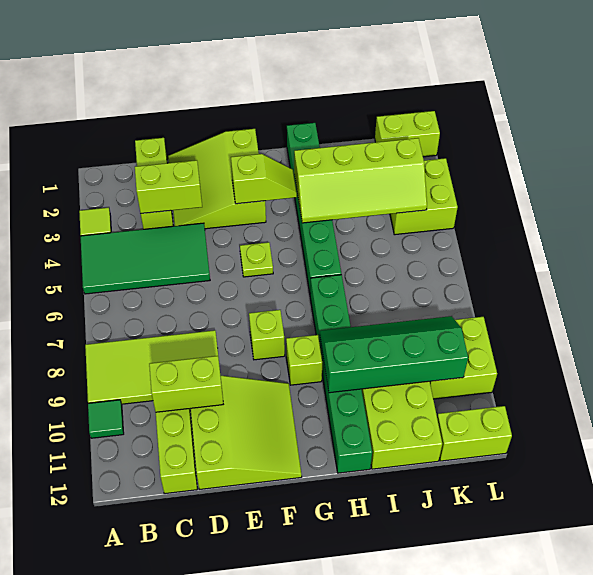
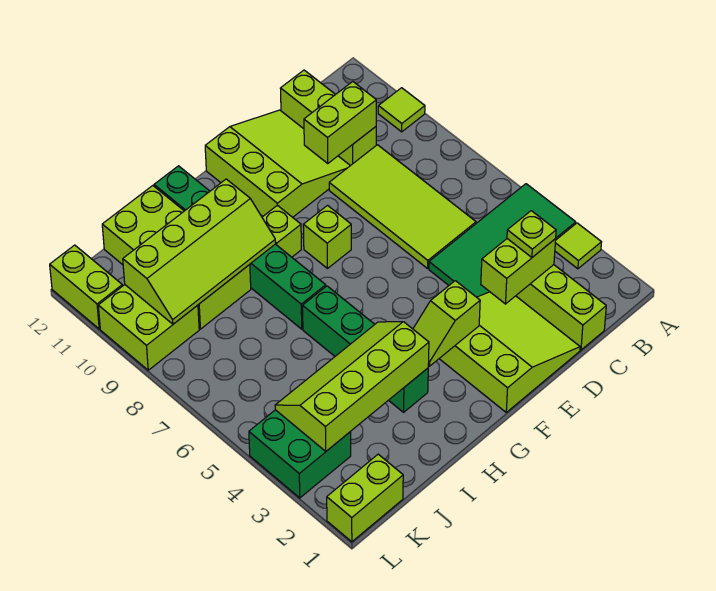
lime tile A8:D9 level 1 -> lime tile C6:D9 level 1
green tile A10 level 1 -> lime tile A10 level 1
lime slope D10:F12 level 1 top D -> lime slope D10:F12 level 1 top F
lime plate F5 level 1 -> lime plate C3 level 3
green brick H1:H6 level 1 -> green brick H3:H6 level 1
green slope H9:K10 level 2 top 10 -> lime slope H9:K10 level 2 top 10
lime brick K3:L4 level 1 -> green brick K3:L4 level 1
lime brick K12:L12 level 1 -> lime brick L11:L12 level 1

